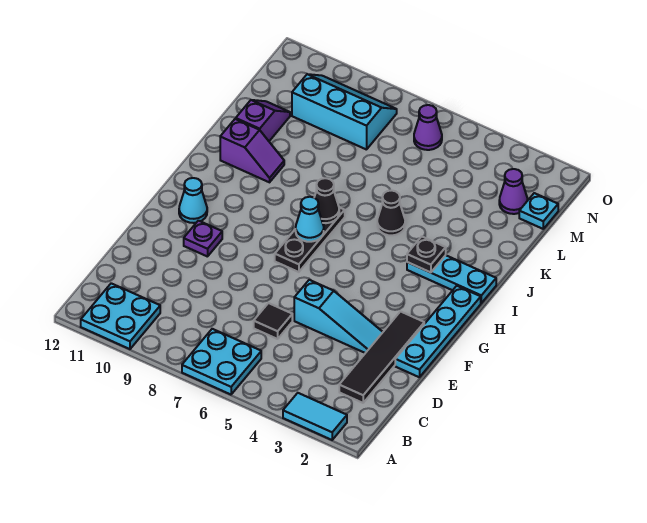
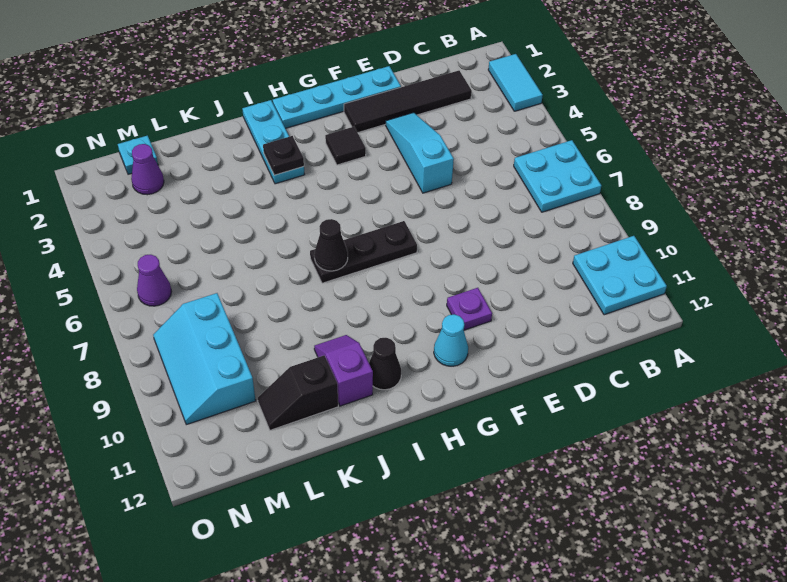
black tile D6 level 1 -> black tile G3 level 1
cyan cone H7 level 2 -> none
black cone J5 level 1 -> black cone I11 level 1
purple slope K11:L11 level 1 top K -> black slope K11:L11 level 1 top K

